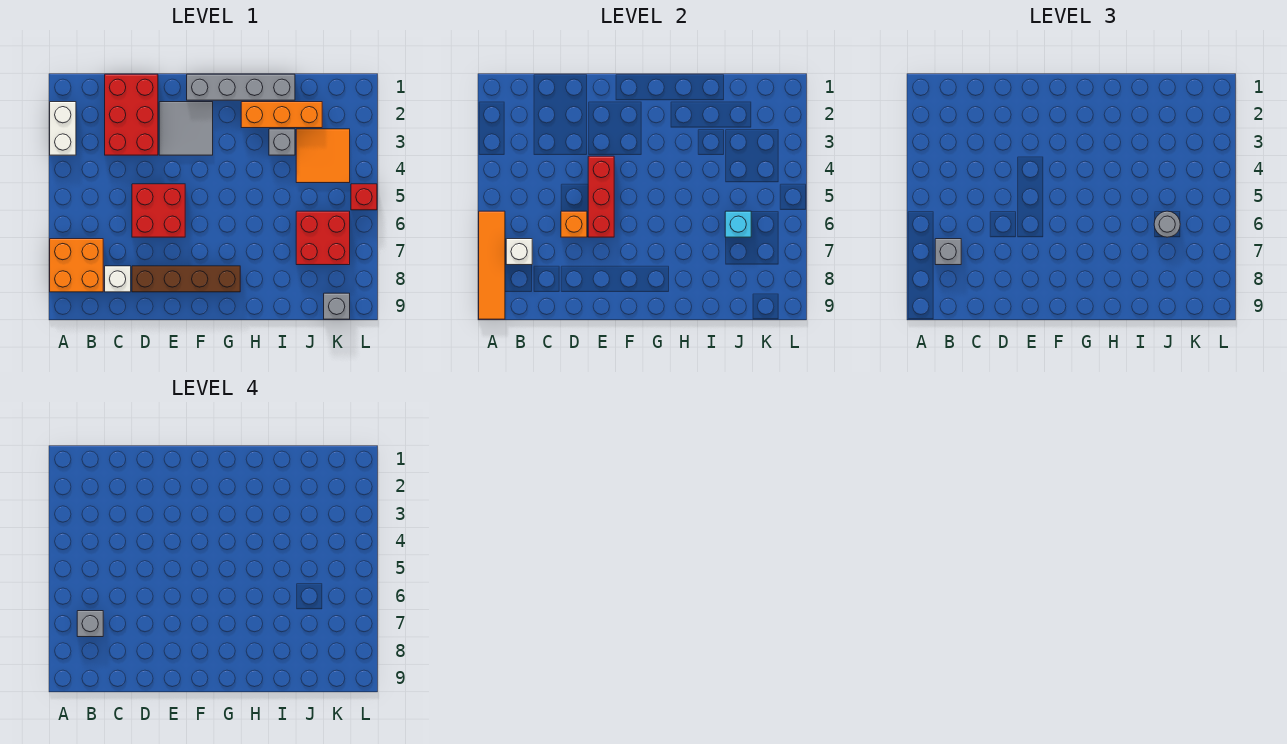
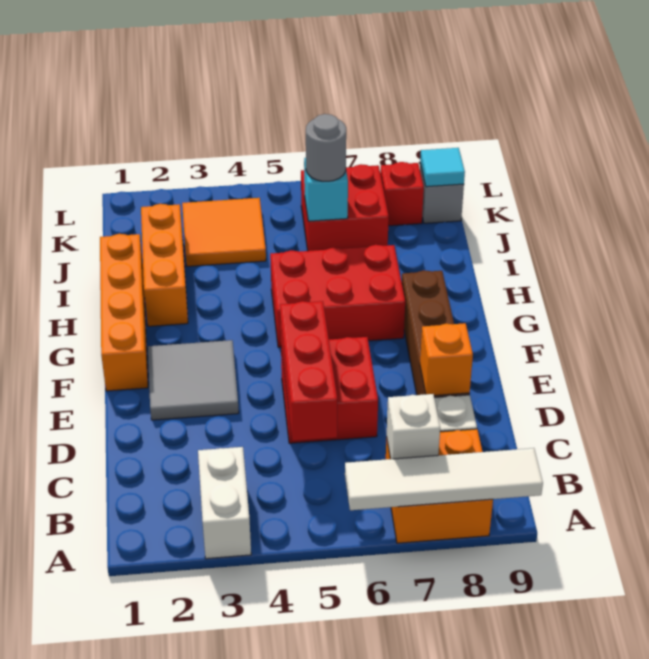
white brick A2:A3 level 1 -> white brick A3:B3 level 1
orange tile A6:A9 level 2 -> white tile A6:A9 level 2
grey brick B7 level 3 -> none
grey brick B7 level 4 -> none
red brick C1:D3 level 1 -> red brick G5:H7 level 1
orange brick D6 level 2 -> orange brick D8 level 2
red brick E4:E6 level 2 -> red brick C5:E5 level 2
grey brick F1:I1 level 1 -> orange brick F1:I1 level 1
grey brick I3 level 1 -> none
none -> cyan tile K9 level 2
red brick L5 level 1 -> red brick K8 level 1

